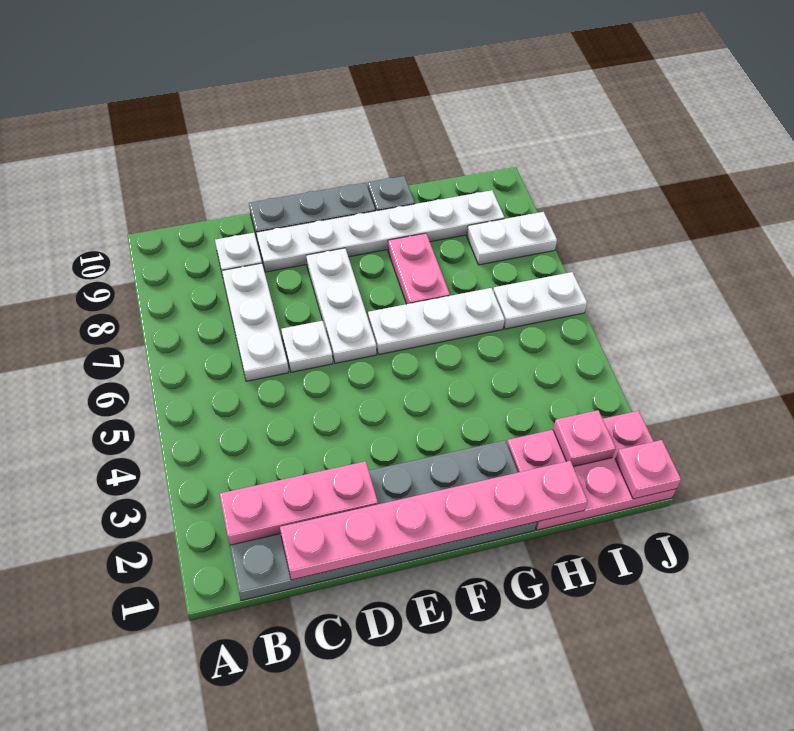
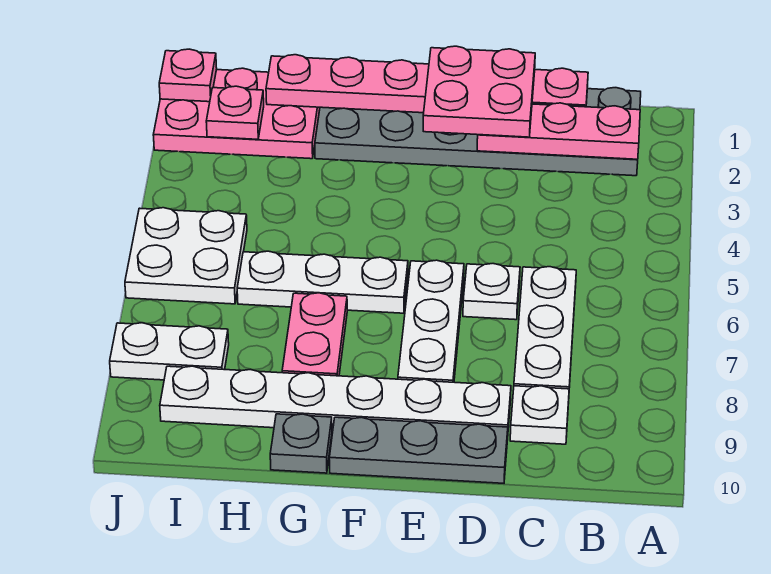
none -> pink plate D1:E2 level 3
white plate I6:J6 level 1 -> white plate I5:J6 level 1

